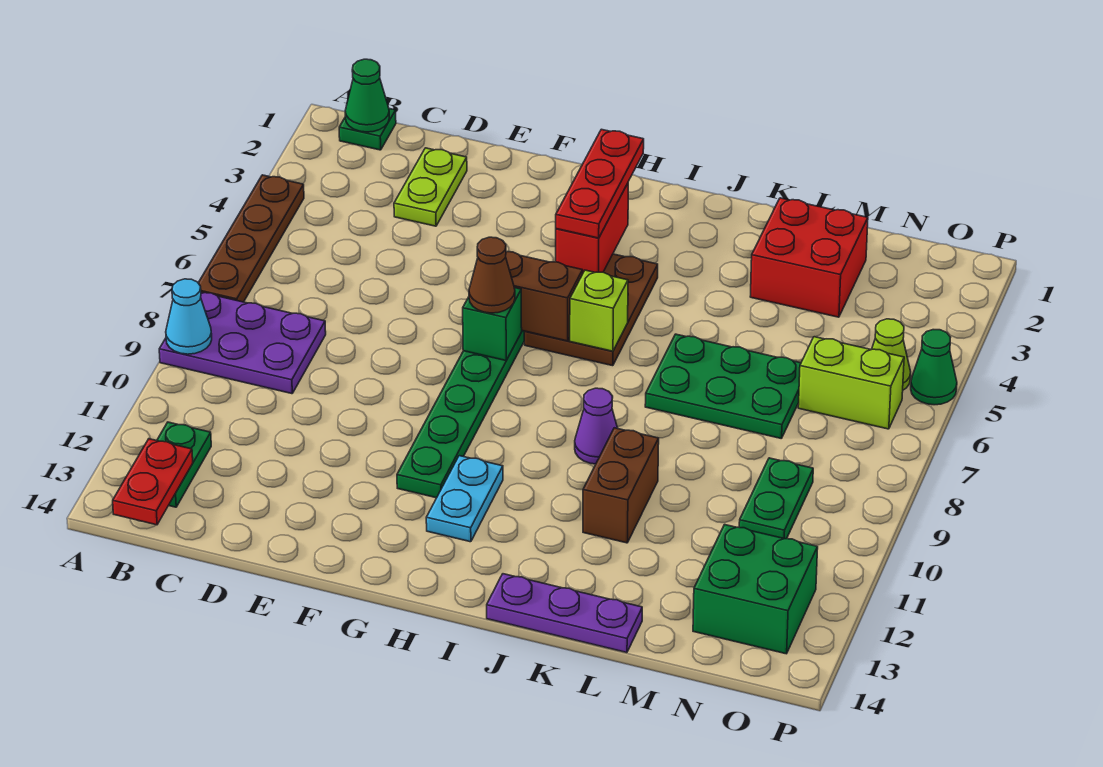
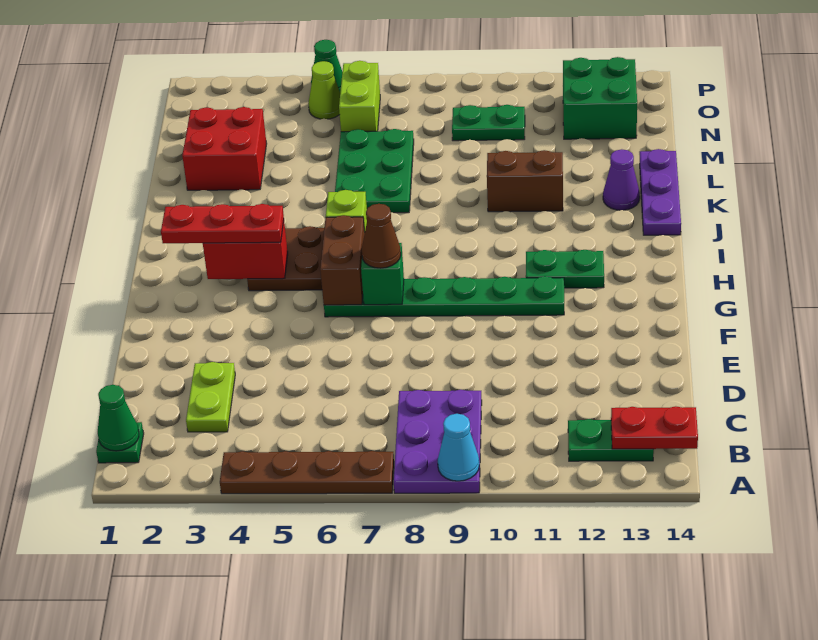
lime plate D2:D3 level 1 -> lime plate C3:D3 level 1
cyan plate H11:H12 level 1 -> green plate H11:H12 level 1
purple cone J9 level 1 -> purple cone K13 level 1

